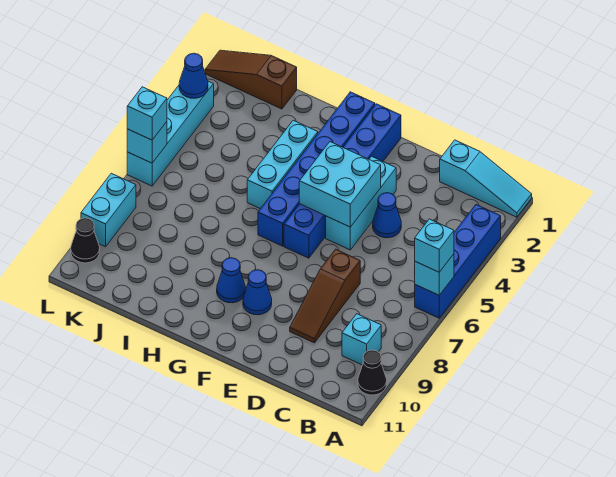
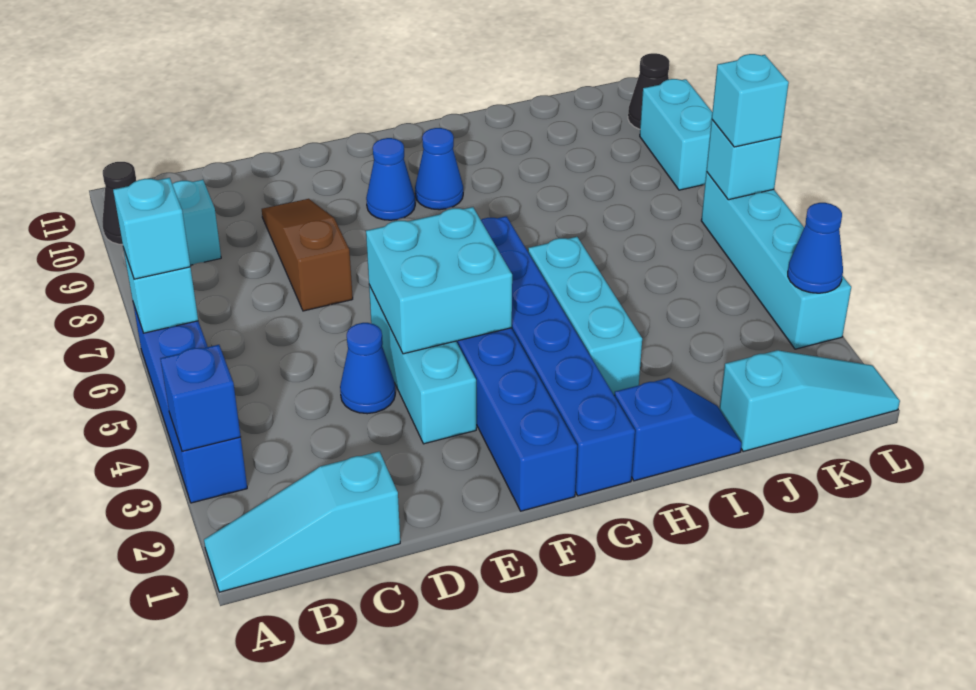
none -> blue brick A3 level 2
none -> blue slope H1:I1 level 1 top H
brown slope J1:L1 level 1 top J -> cyan slope J1:L1 level 1 top J

